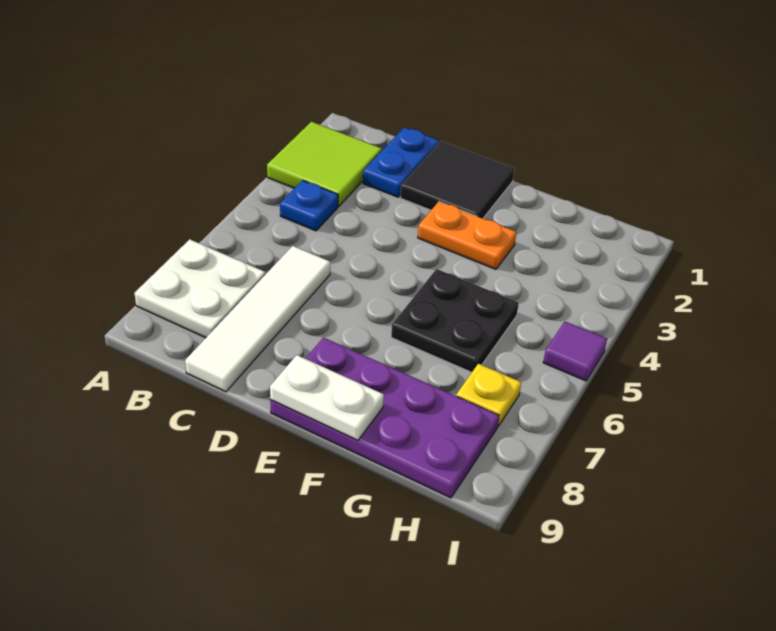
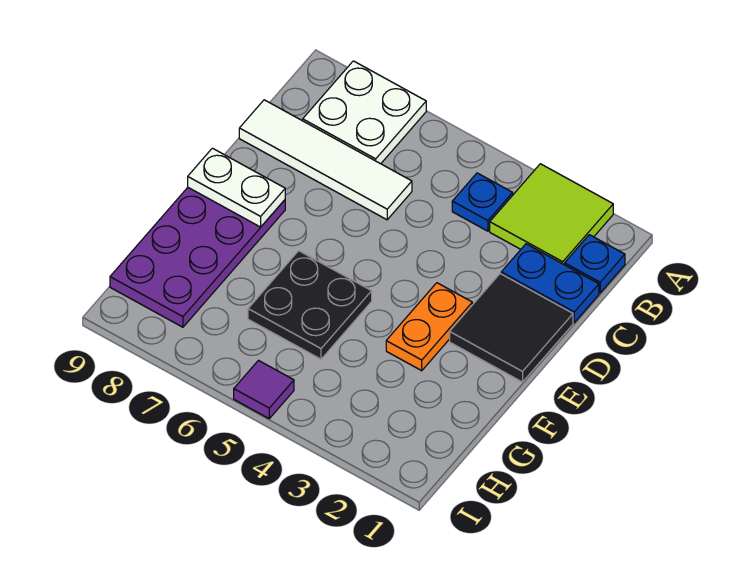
none -> blue plate B1 level 1
white plate E9:F9 level 2 -> white plate E8:E9 level 2
yellow plate H7 level 1 -> none

